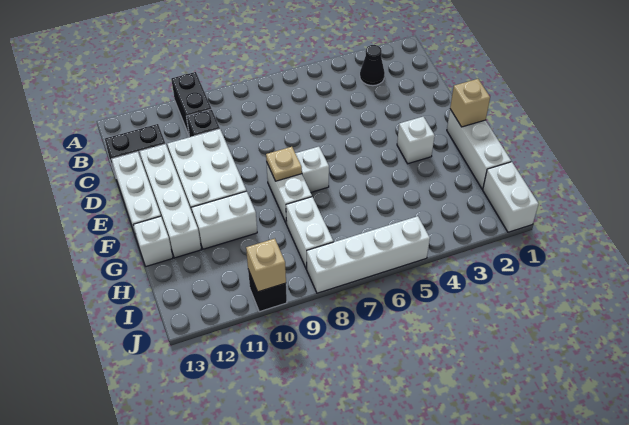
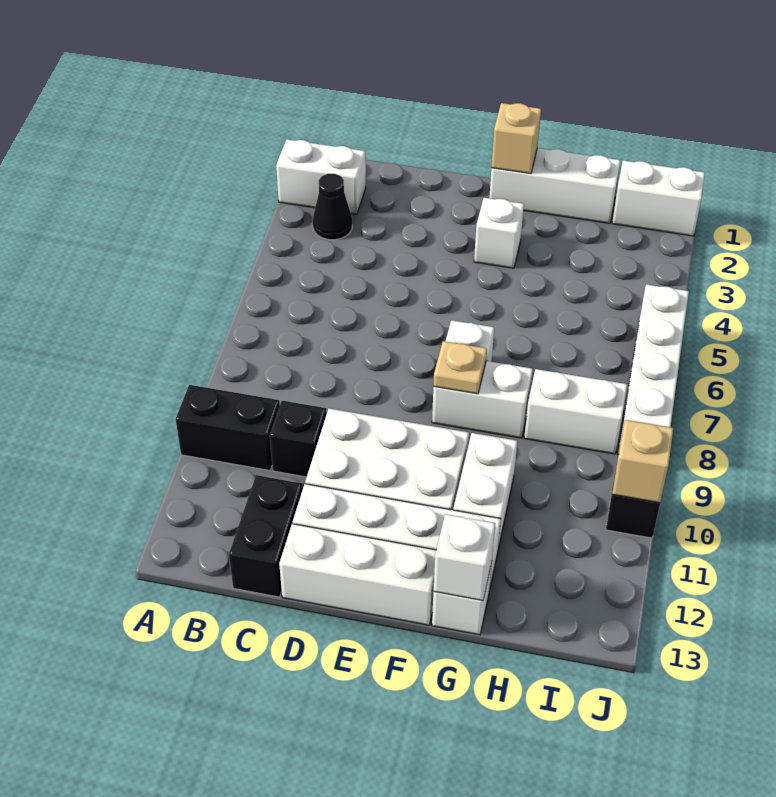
none -> white brick A2:B2 level 1
none -> white brick G13 level 2

